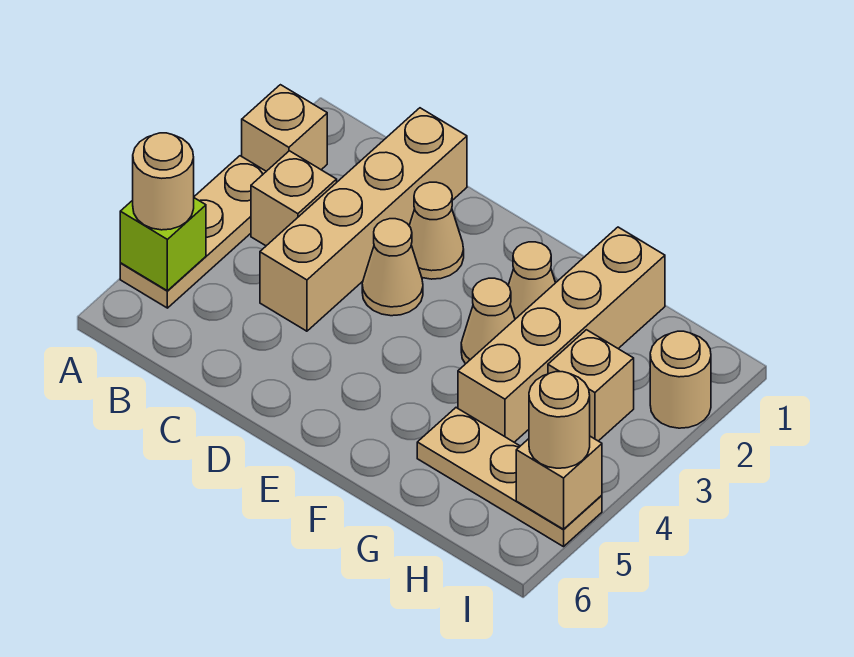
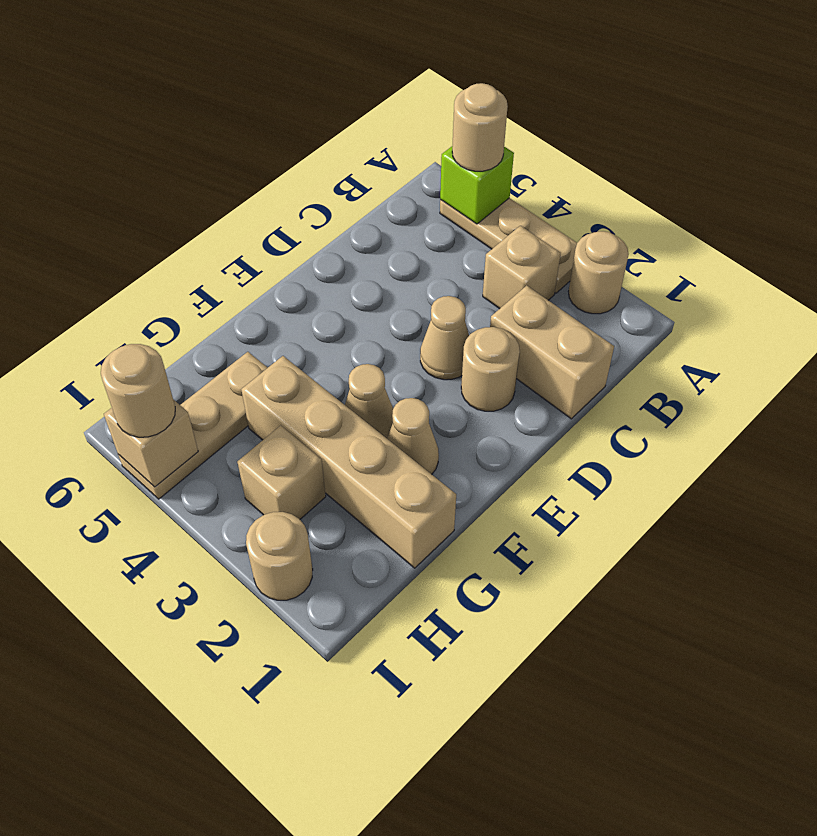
tan brick A2 level 1 -> tan round brick A2 level 1
tan brick C1:C4 level 1 -> tan brick C1:C2 level 1
tan cone D2 level 1 -> tan round brick D2 level 1

